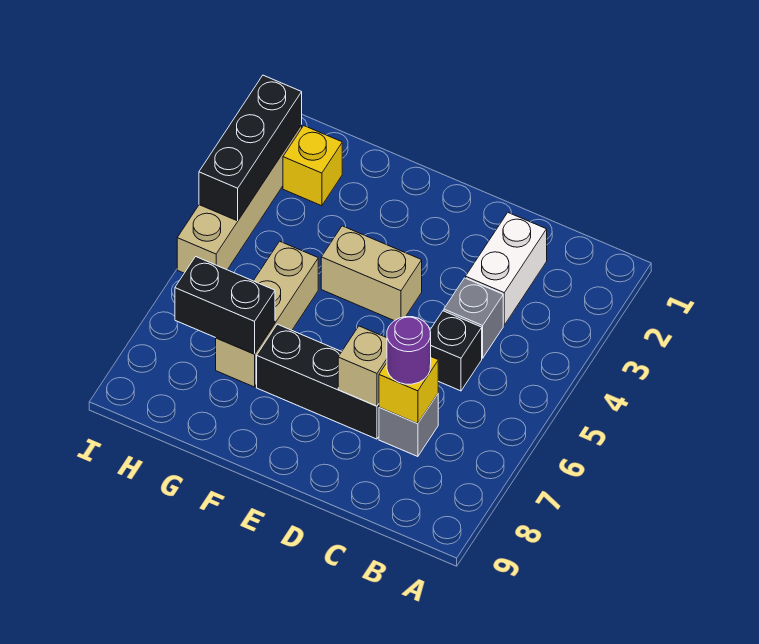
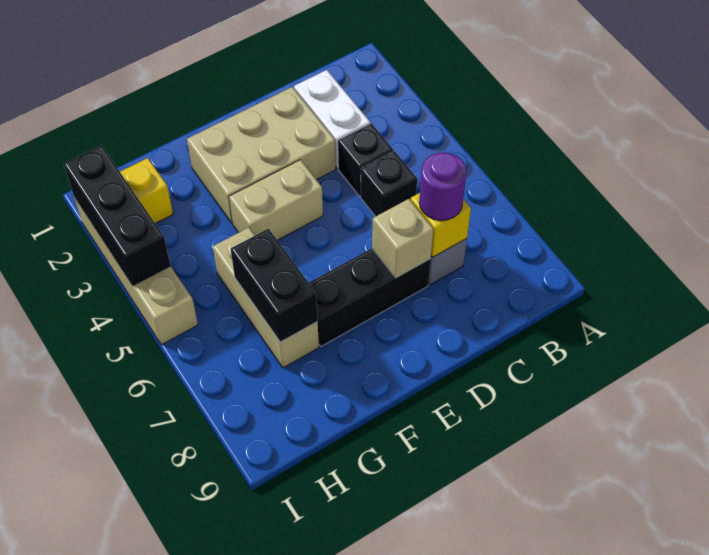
grey brick C4 level 1 -> black brick C4 level 1
none -> tan brick D2:F3 level 1
black brick G7:H7 level 2 -> black brick G6:G7 level 2

